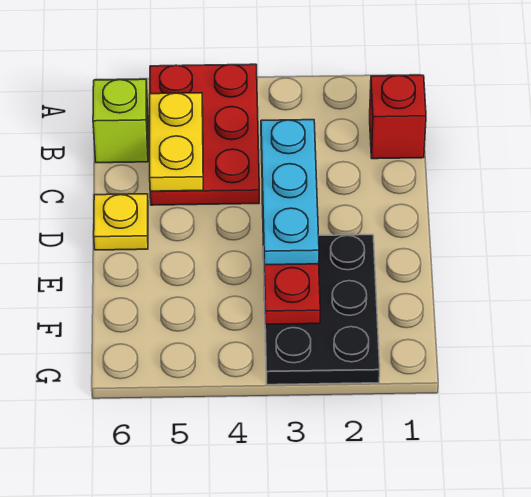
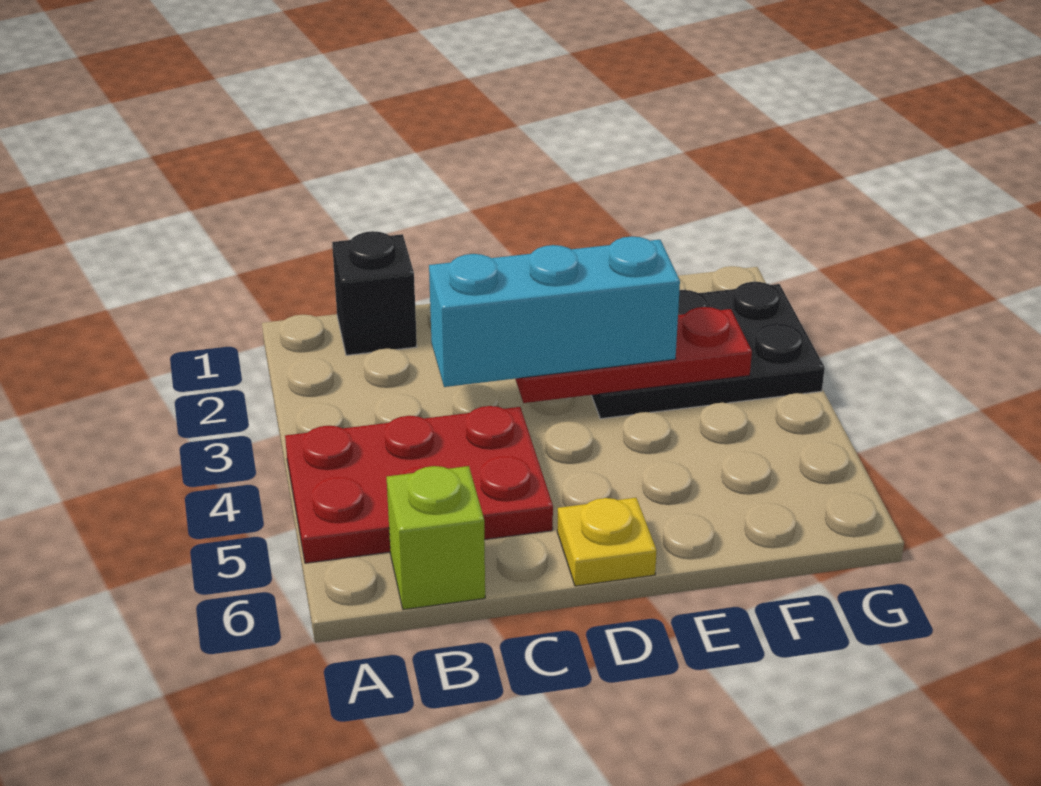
red brick B1 level 1 -> black brick B1 level 1
yellow plate B5:C5 level 2 -> none
cyan plate C3:E3 level 3 -> cyan brick C3:E3 level 3

